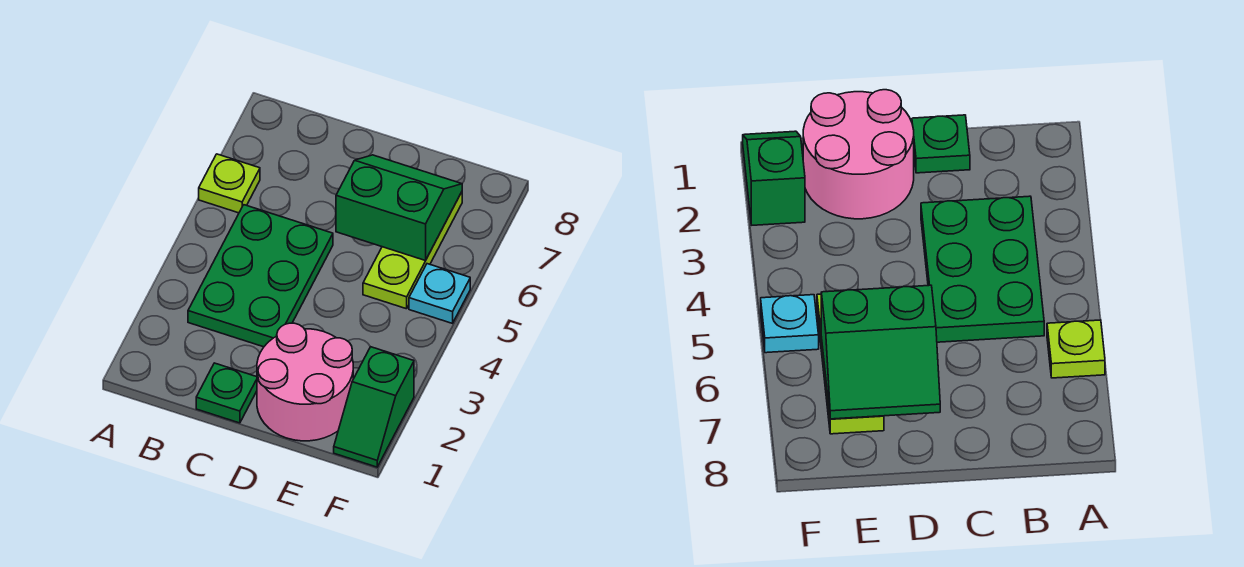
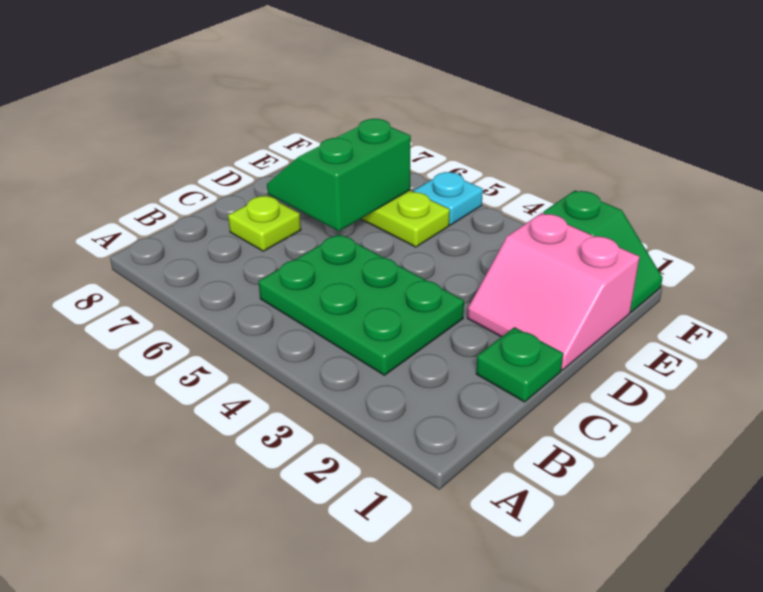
lime plate A6 level 1 -> lime plate C7 level 1
pink round brick D1:E2 level 1 -> pink slope D1:E2 level 1 top E

